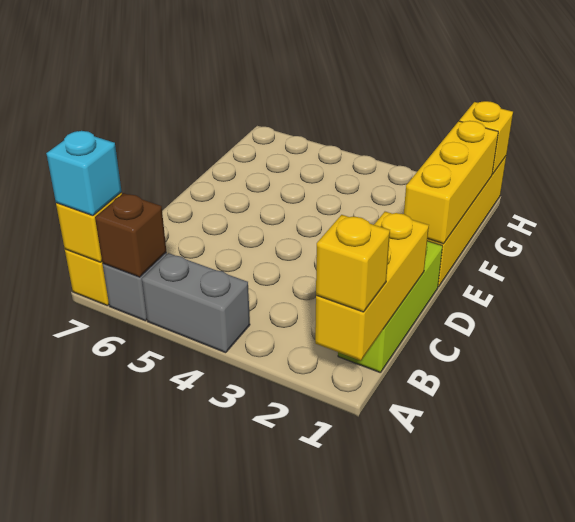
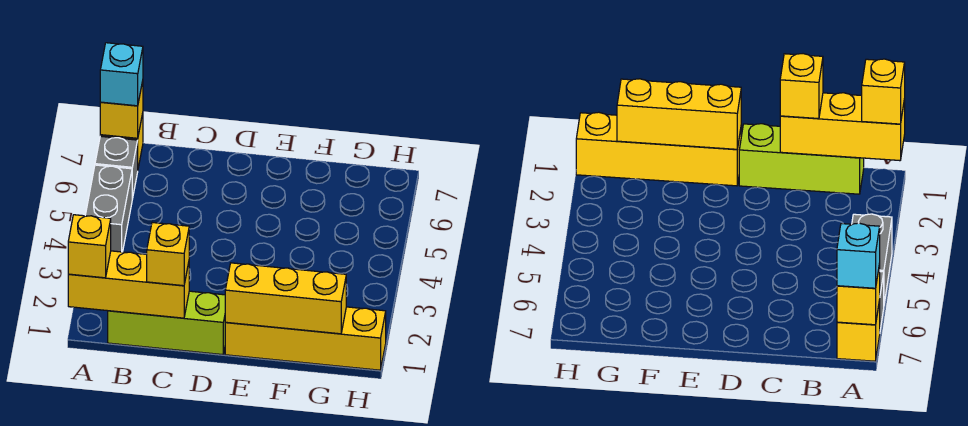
brown brick A6 level 2 -> none
yellow brick H1 level 2 -> yellow brick C1 level 3

